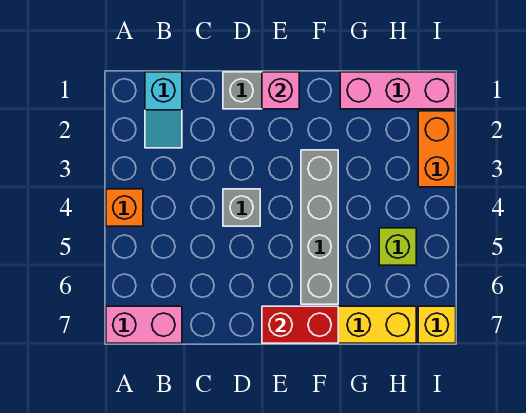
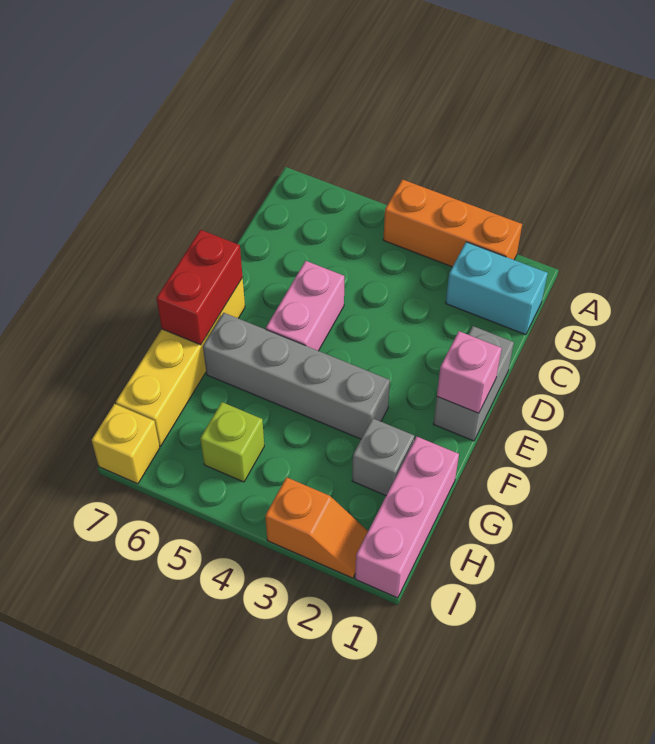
orange brick A4 level 1 -> orange brick A2:A4 level 1
pink brick A7:B7 level 1 -> pink brick D5:E5 level 1
cyan slope B1:B2 level 1 top 1 -> cyan brick B1:B2 level 1
grey brick D4 level 1 -> grey brick G2 level 1
orange brick I2:I3 level 1 -> orange slope I2:I3 level 1 top 3

